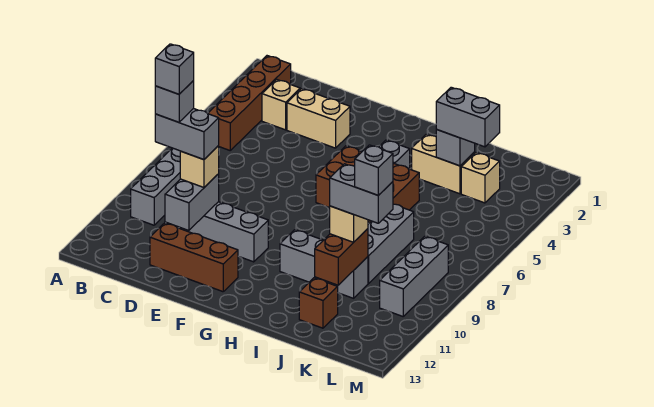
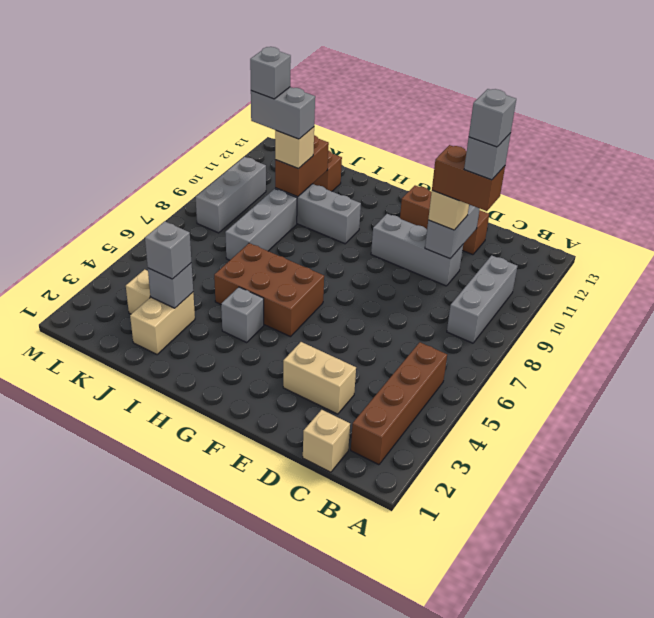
tan brick C3 level 1 -> tan brick C1 level 1
grey brick C10:D10 level 4 -> brown brick C10:D10 level 4
tan brick I3:J3 level 1 -> tan brick J2:J3 level 1
grey brick J3:K3 level 3 -> grey brick J3 level 3

